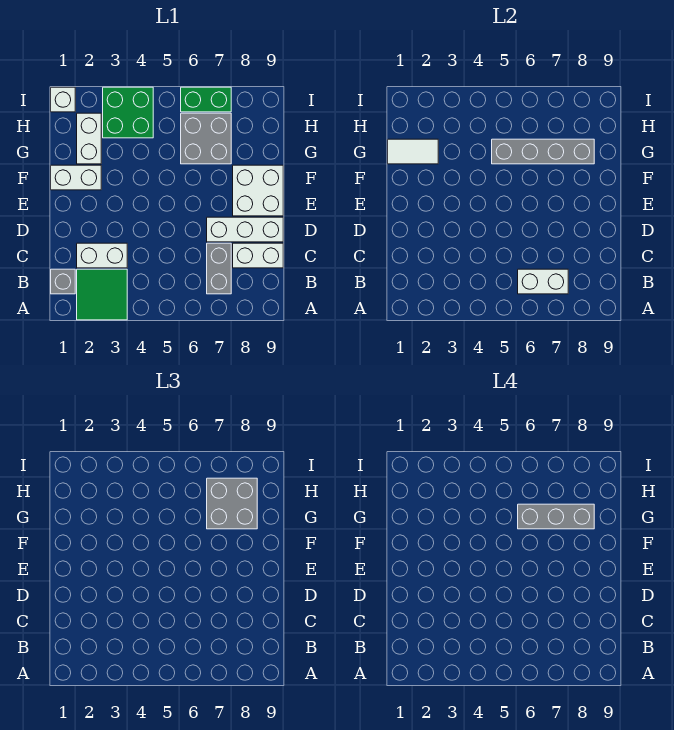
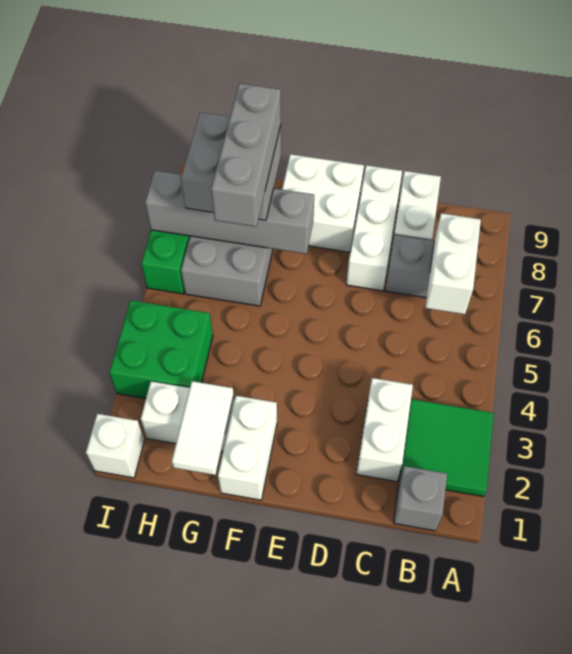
grey brick G5:G8 level 2 -> grey brick F7:I7 level 2

